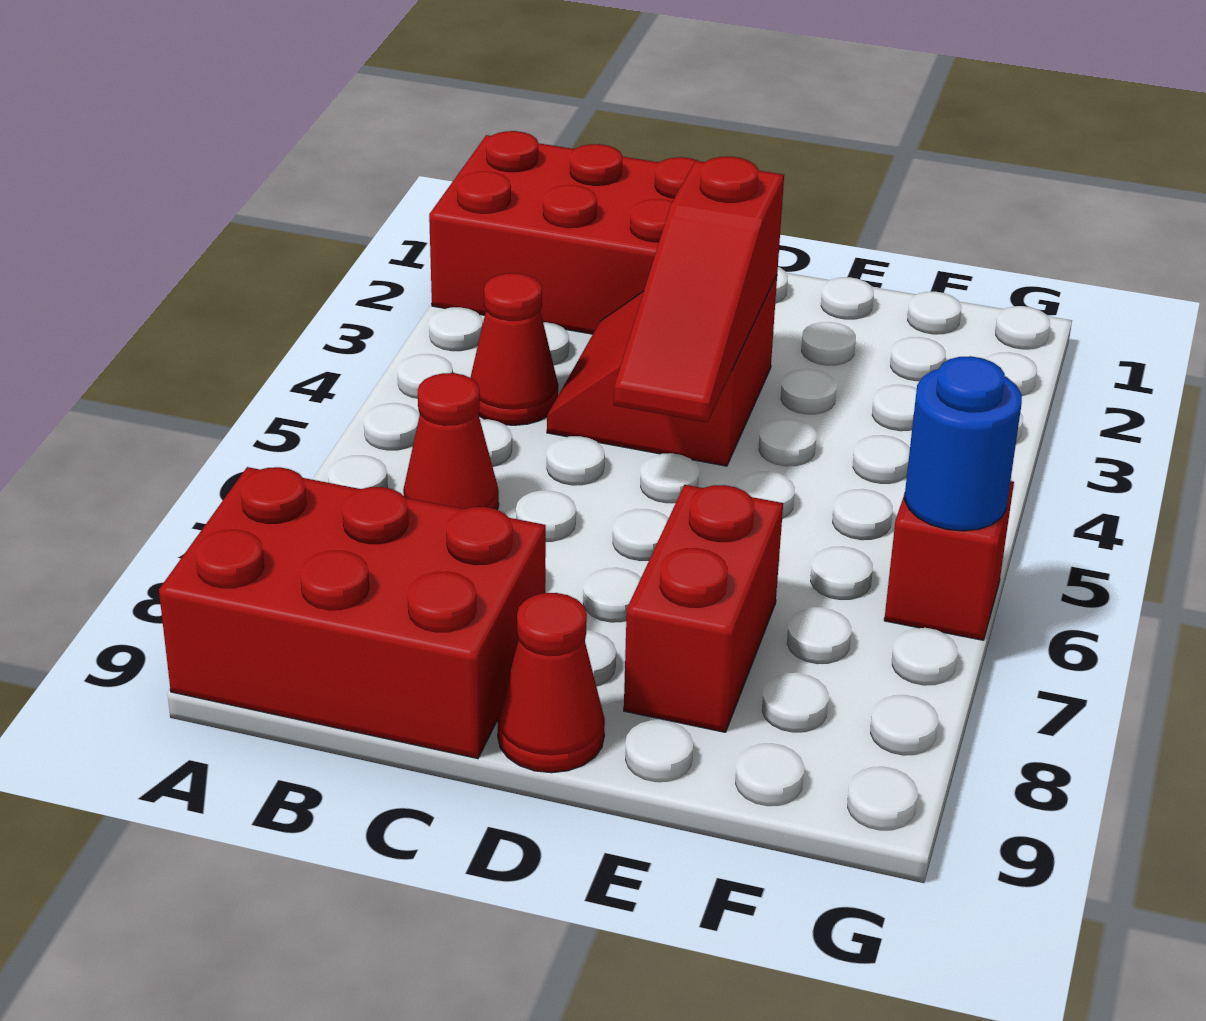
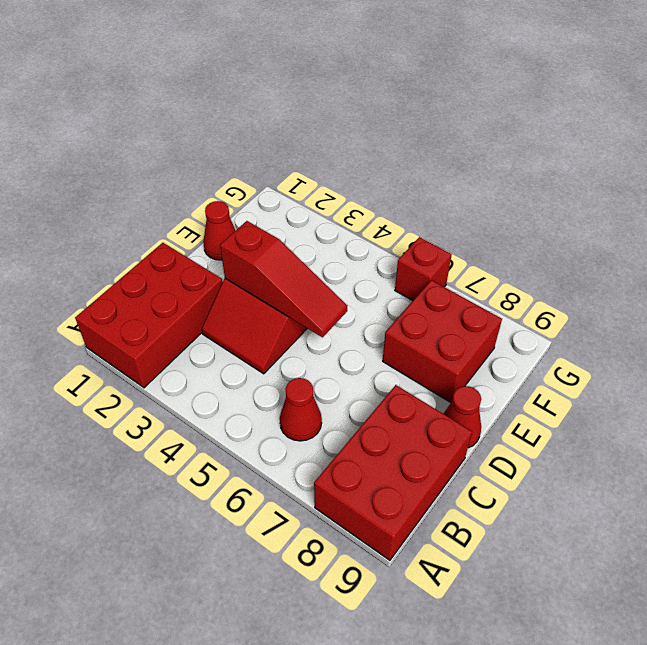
red cone B4 level 1 -> red cone E1 level 1
red brick E7:E8 level 1 -> red brick E7:F8 level 1
blue round brick G6 level 2 -> none

